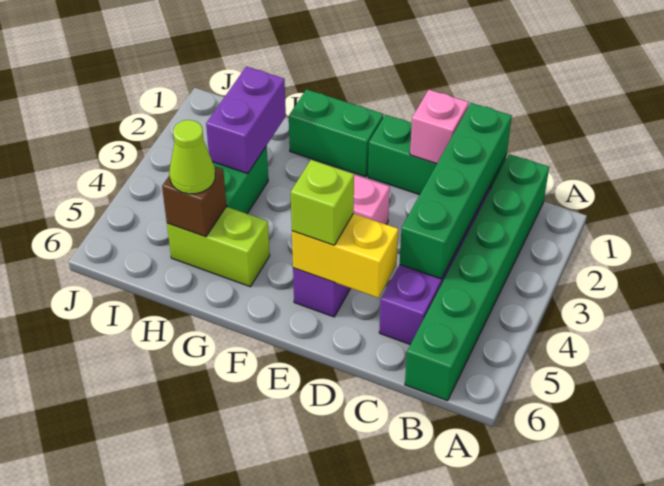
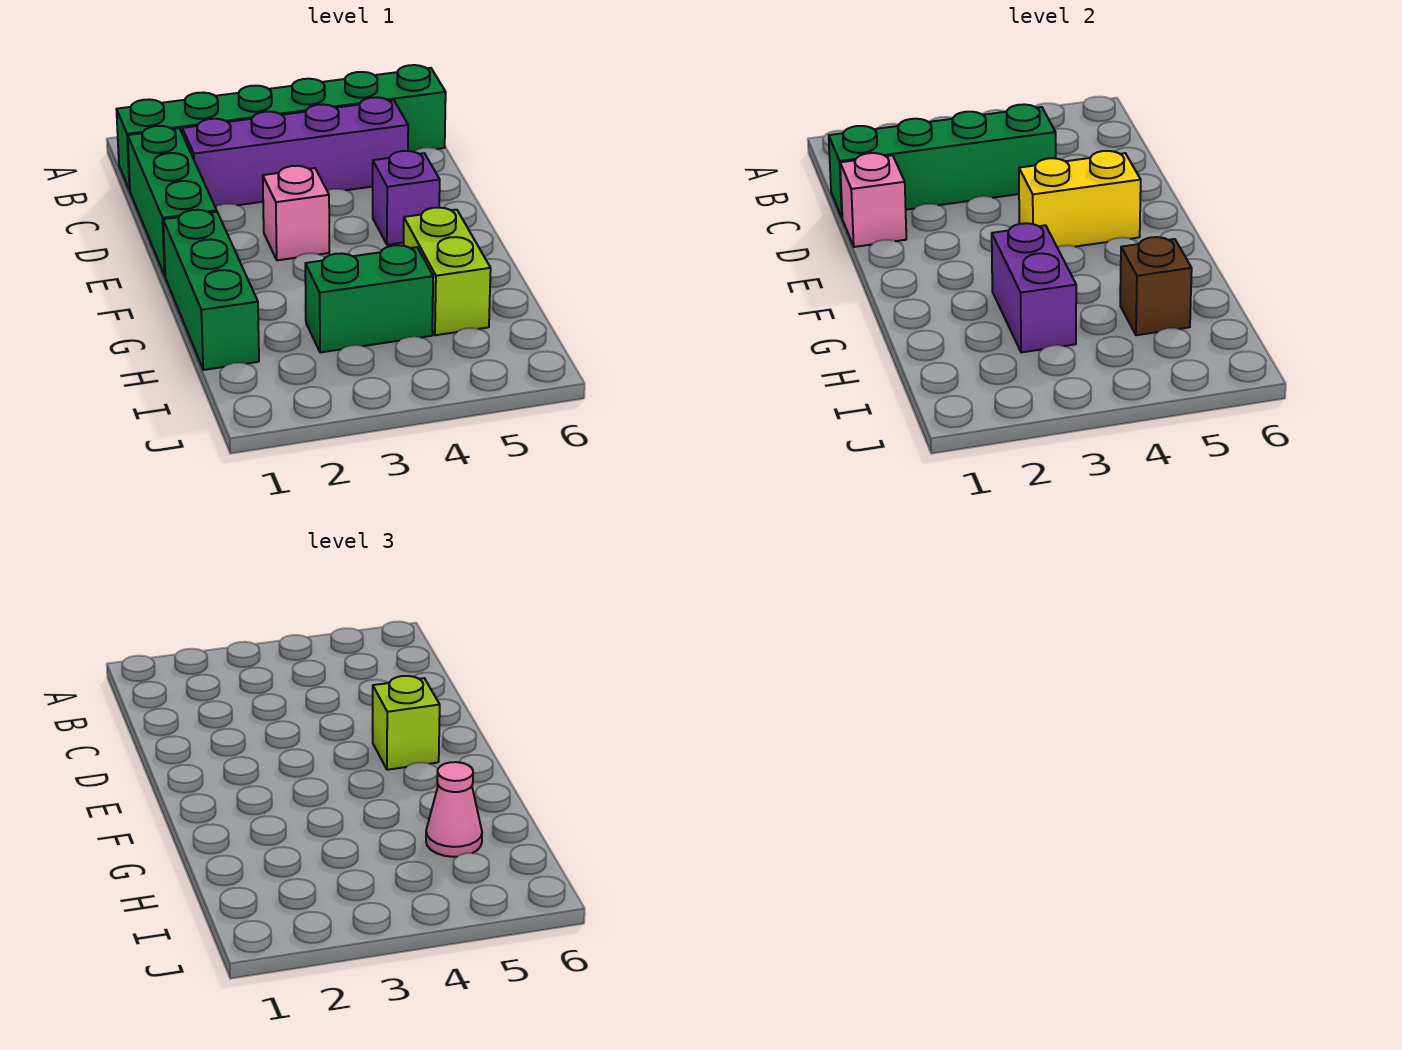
yellow brick D5:E5 level 2 -> yellow brick E4:E5 level 2
green brick F1:G1 level 1 -> green brick F1:H1 level 1
purple brick H2:H3 level 2 -> purple brick G3:H3 level 2
lime cone H5 level 3 -> pink cone H5 level 3

